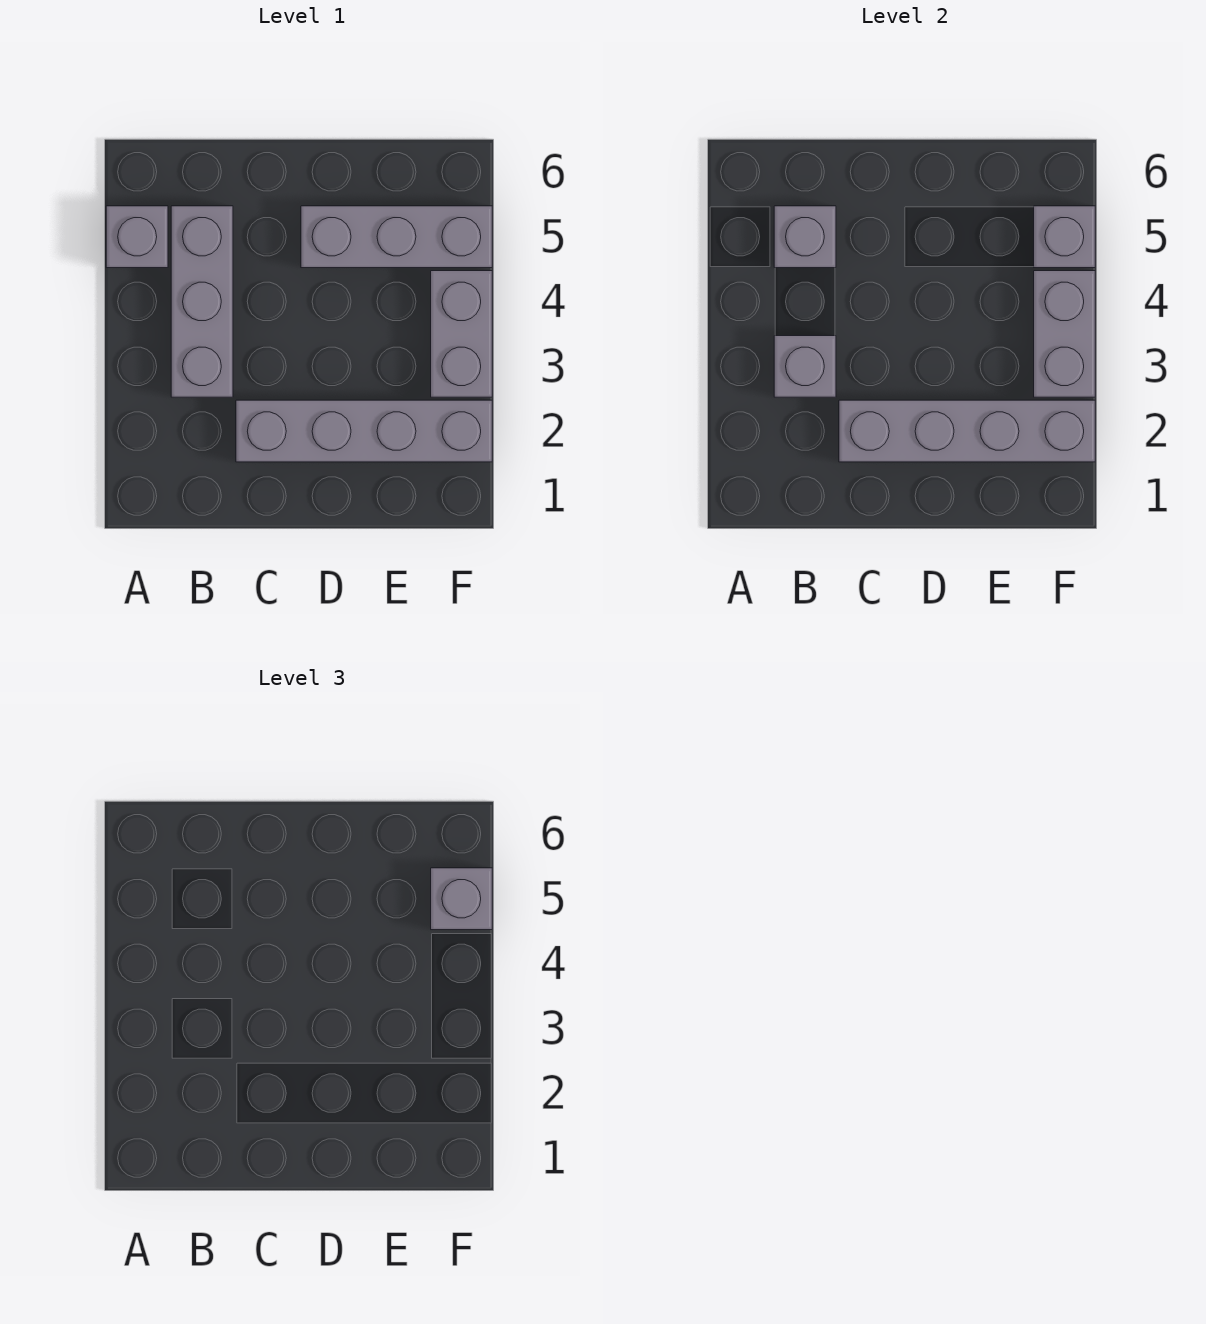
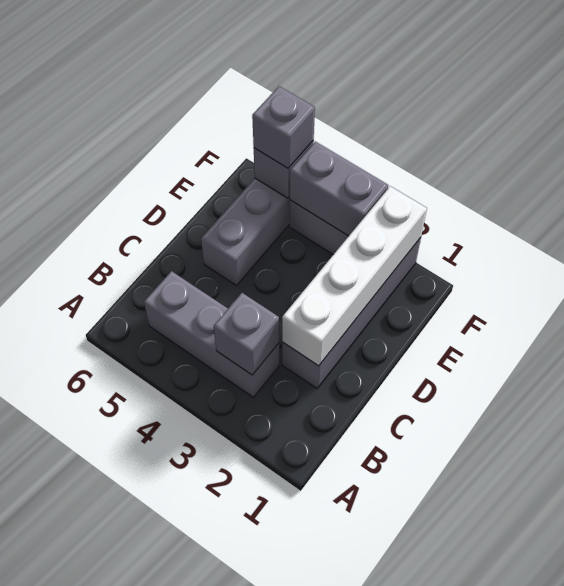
grey brick A5 level 1 -> none
grey brick B5 level 2 -> none
grey brick C2:F2 level 2 -> white brick C2:F2 level 2

